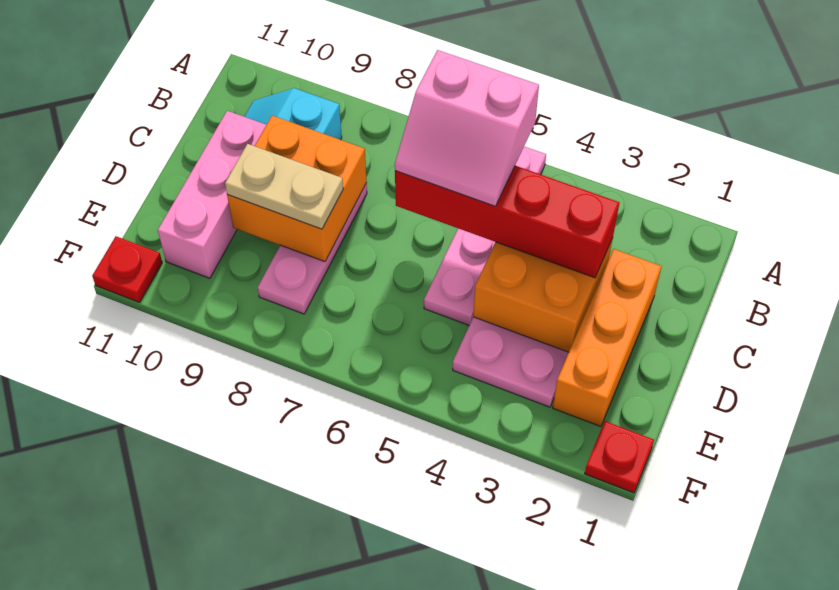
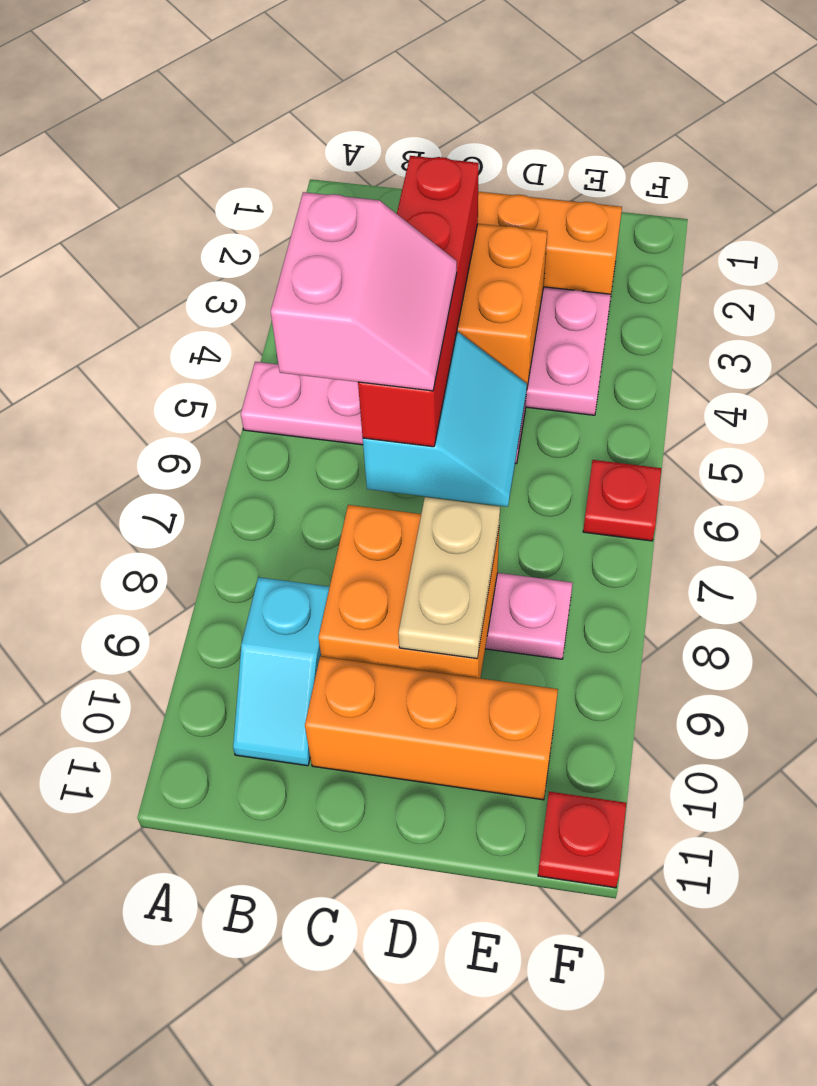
none -> cyan slope C5:D6 level 2 top C
pink brick C10:E10 level 1 -> orange brick C10:E10 level 1
red plate F1 level 1 -> red plate F6 level 1

